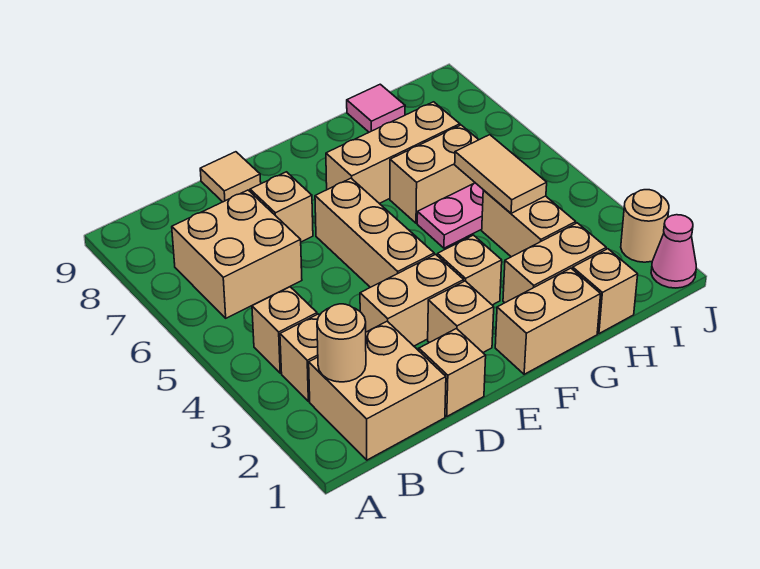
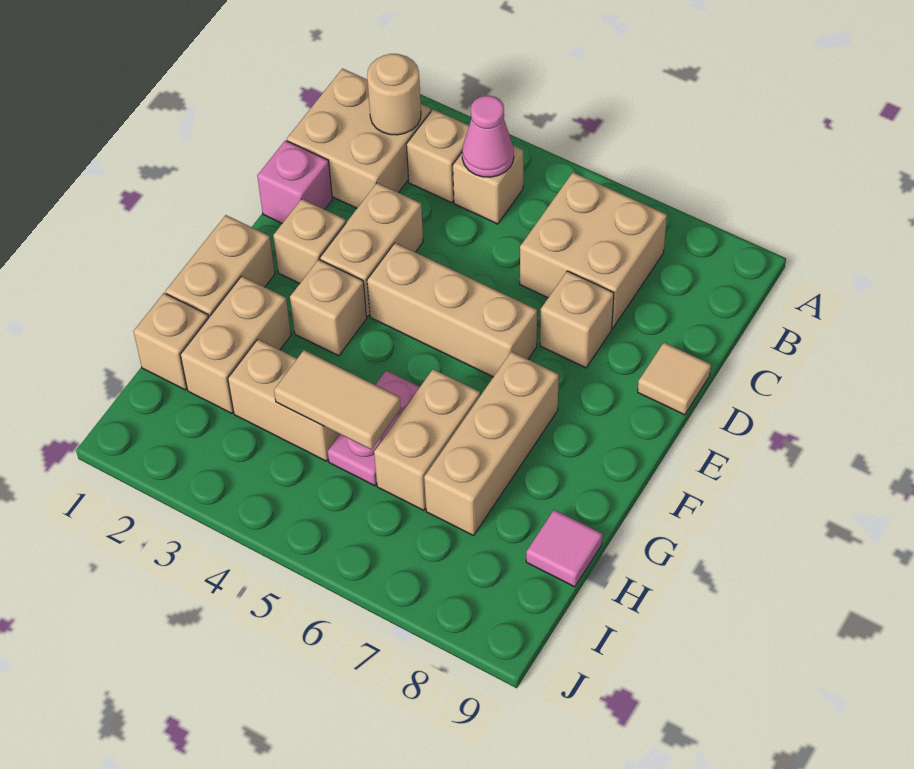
tan brick D1 level 1 -> pink brick D1 level 1
pink cone J1 level 1 -> pink cone B4 level 2
tan round brick J2 level 1 -> none

